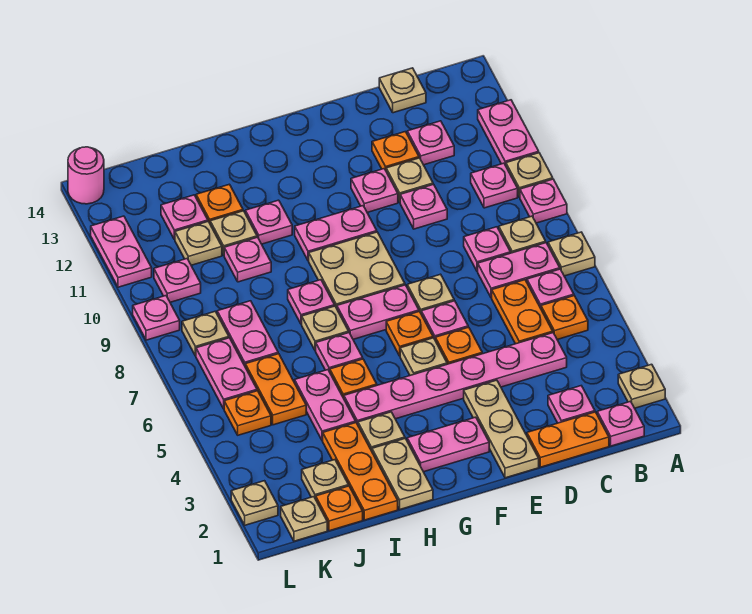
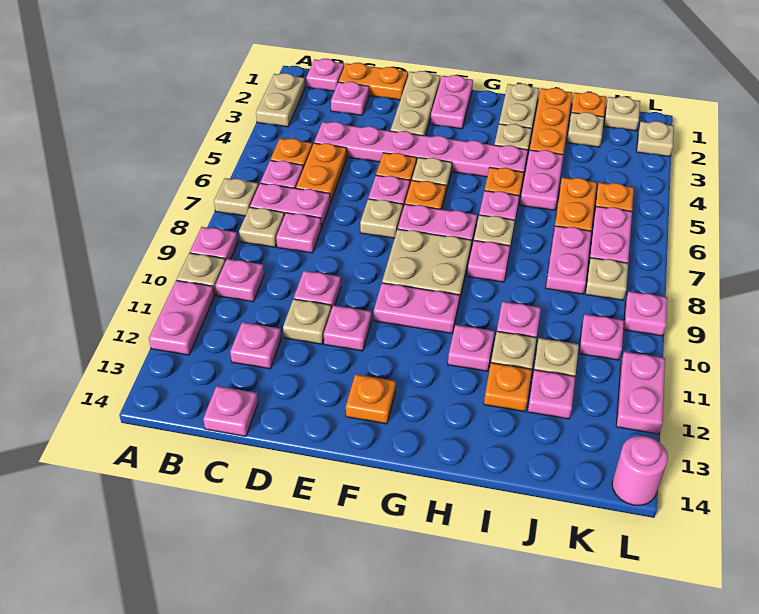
tan plate A2 level 1 -> tan plate A2:A3 level 1
tan plate C14 level 1 -> pink plate C14 level 1
orange plate D12 level 1 -> orange plate F13 level 1
pink plate F2:G2 level 1 -> pink plate F1:F2 level 1

